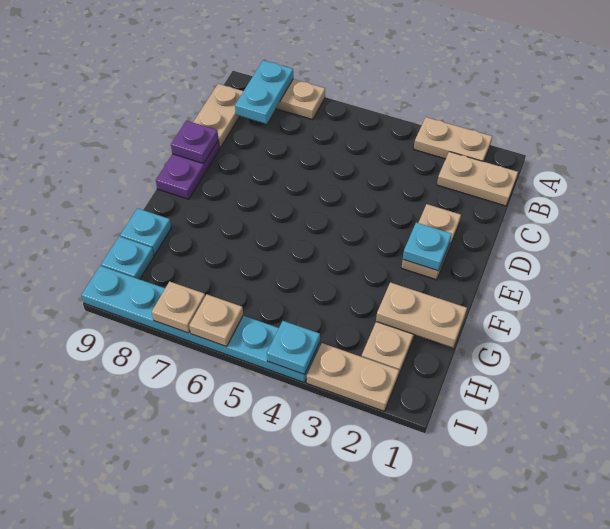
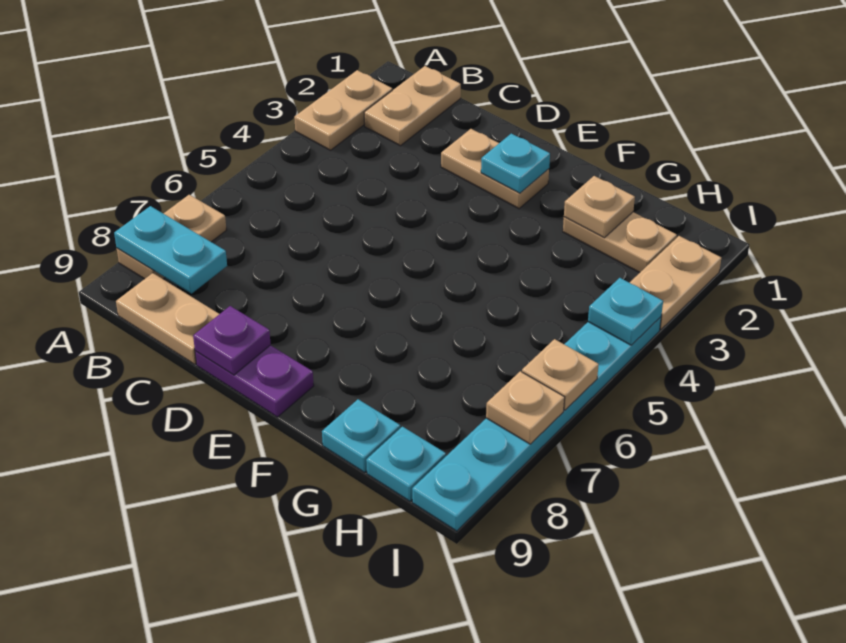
tan plate G1:G2 level 2 -> tan plate G2 level 2

